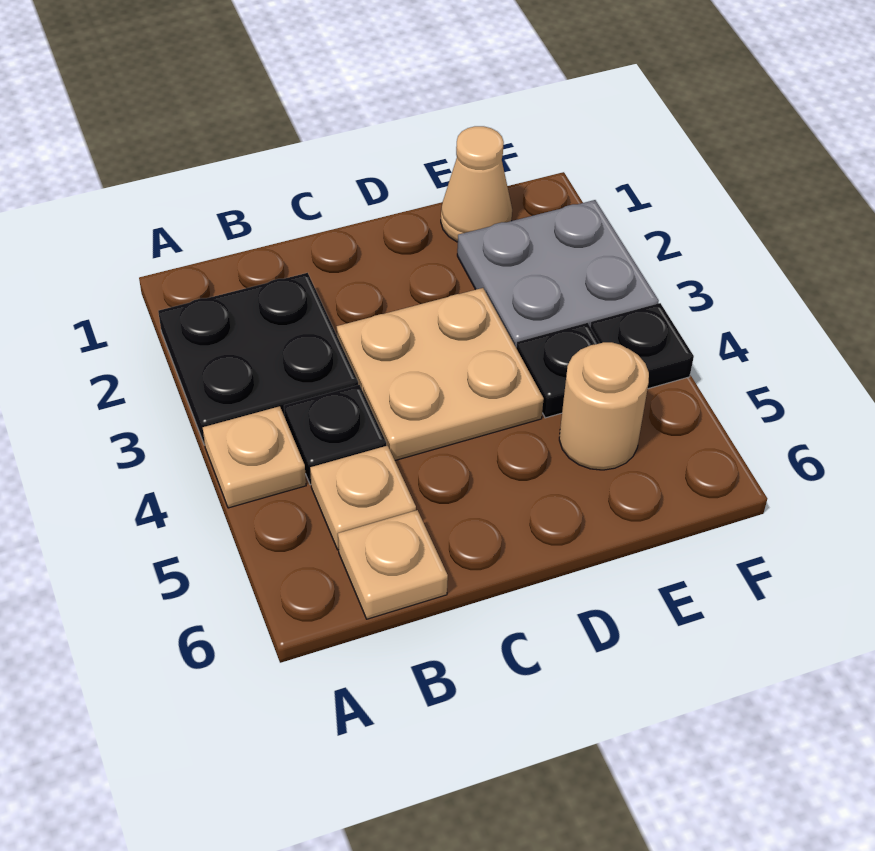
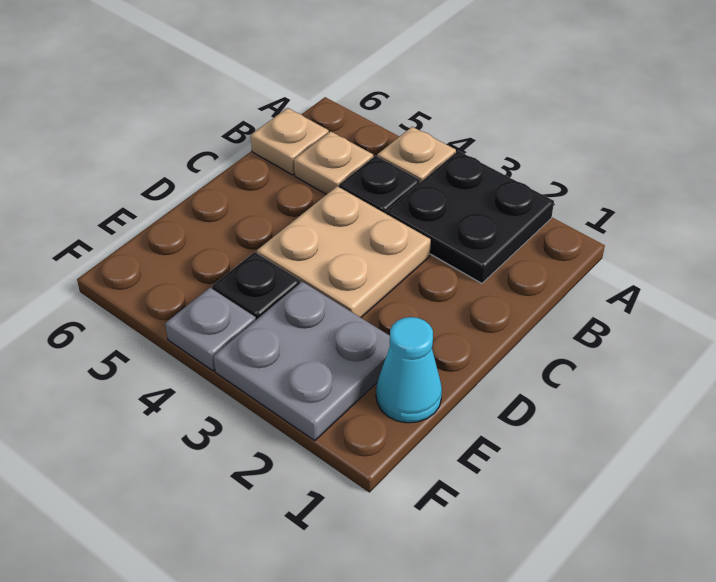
tan cone E1 level 1 -> cyan cone E1 level 1
tan round brick E5 level 1 -> none
black plate F4 level 1 -> grey plate F4 level 1

